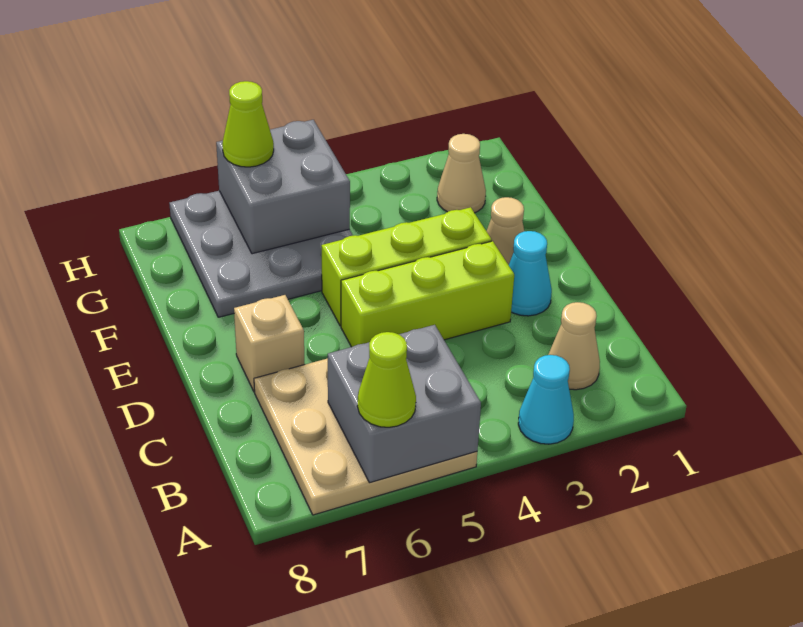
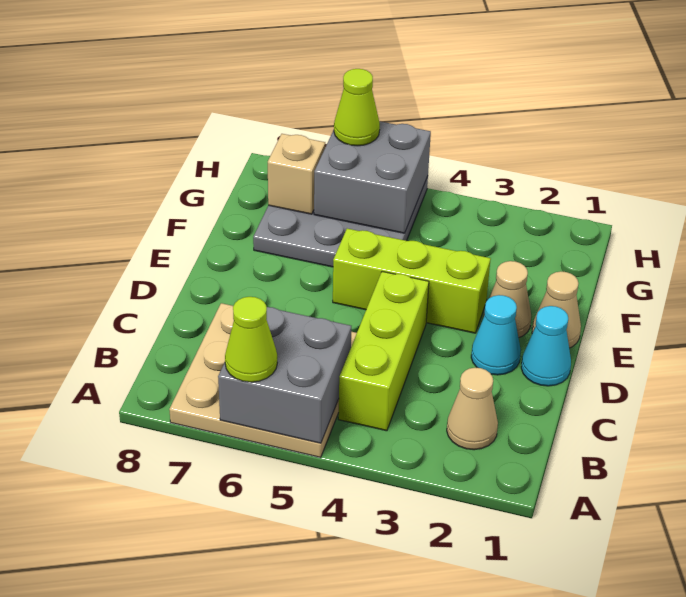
cyan cone A3 level 1 -> cyan cone D1 level 1
lime brick D3:D5 level 1 -> lime brick B4:D4 level 1
tan brick D7 level 1 -> tan brick G7 level 2
tan cone G2 level 1 -> tan cone E1 level 1

